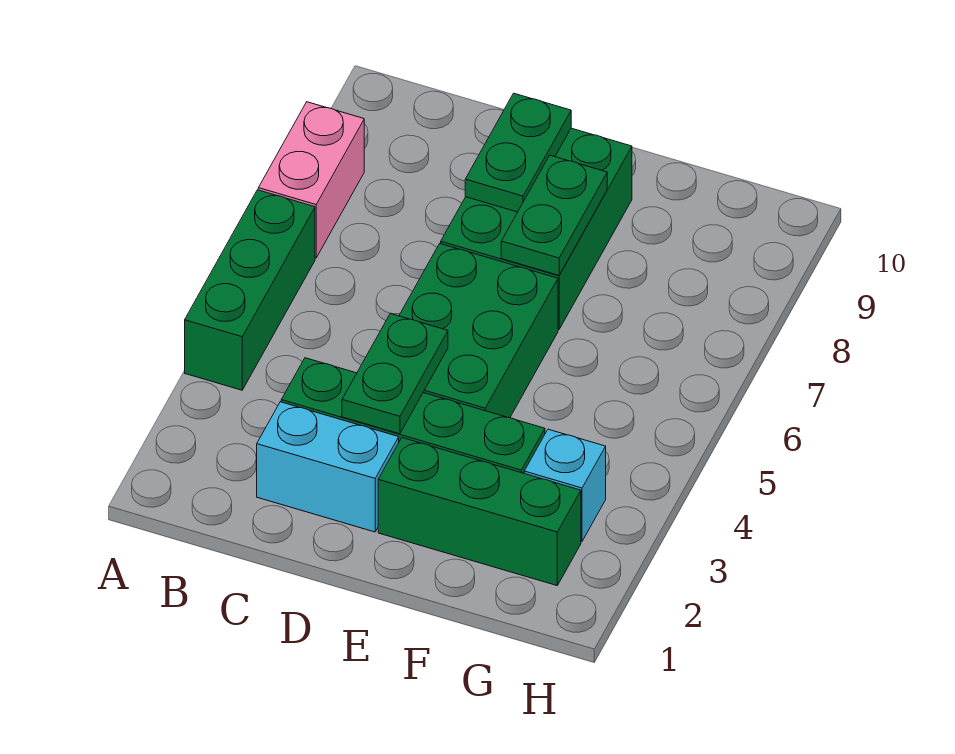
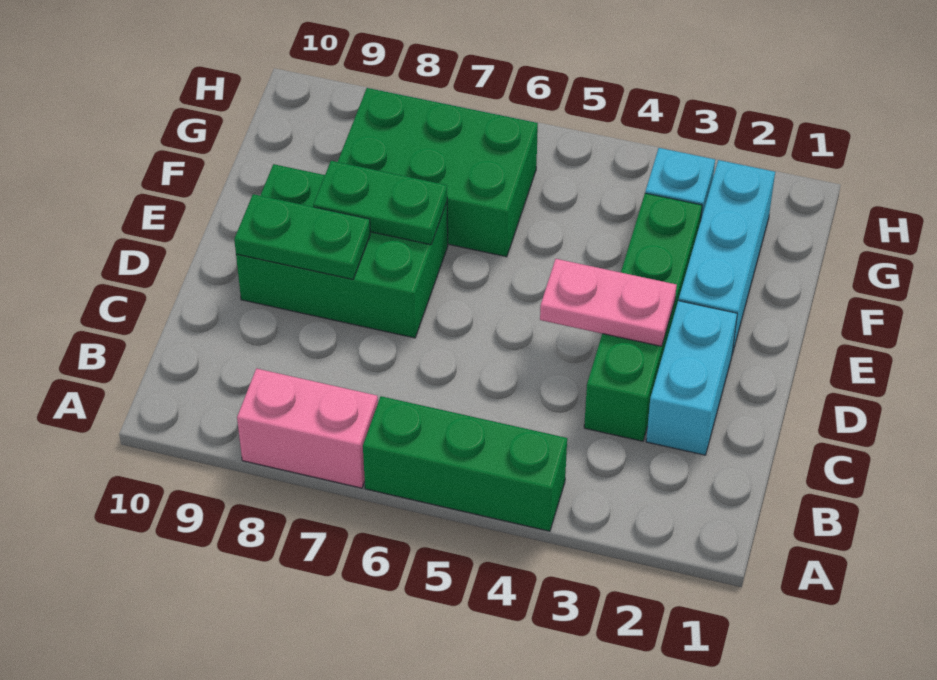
green plate D3:D4 level 2 -> pink plate D3:D4 level 2
green brick D4:E6 level 1 -> green brick F6:G8 level 1
green brick E2:G2 level 1 -> cyan brick E2:G2 level 1

